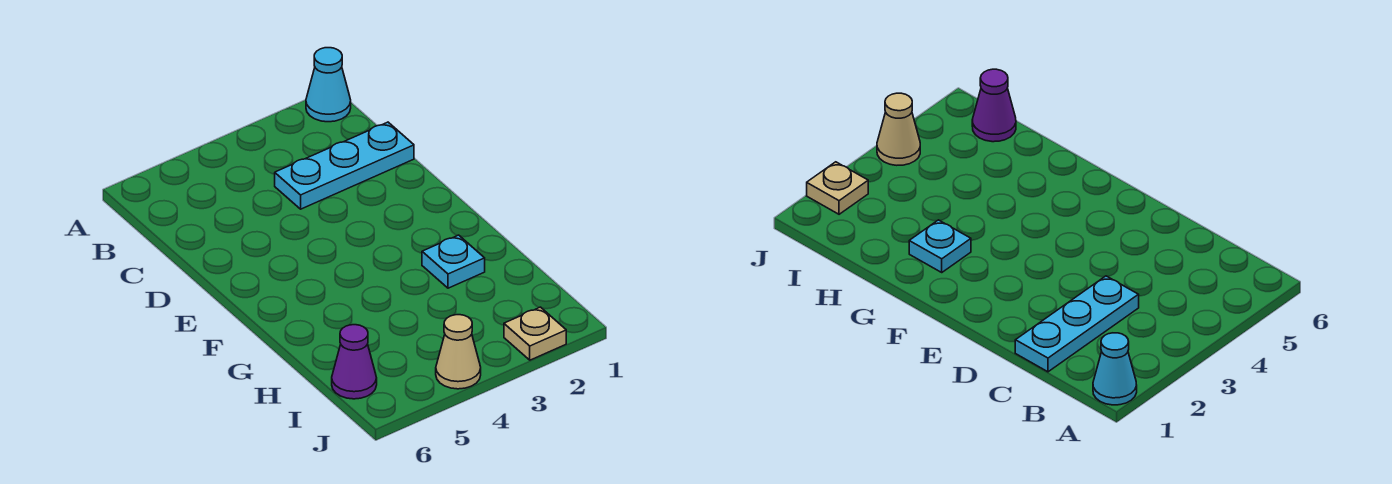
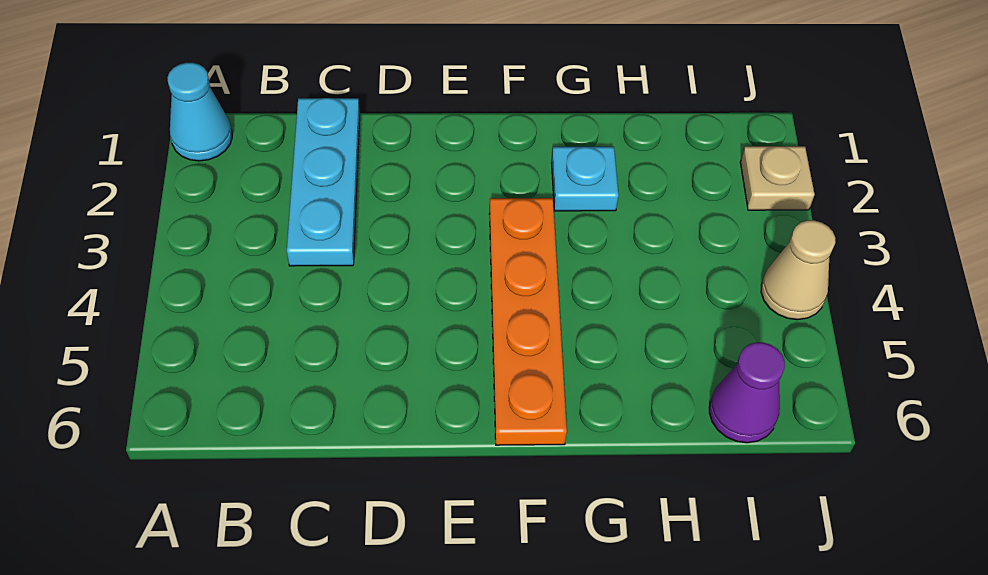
none -> orange plate F3:F6 level 1

